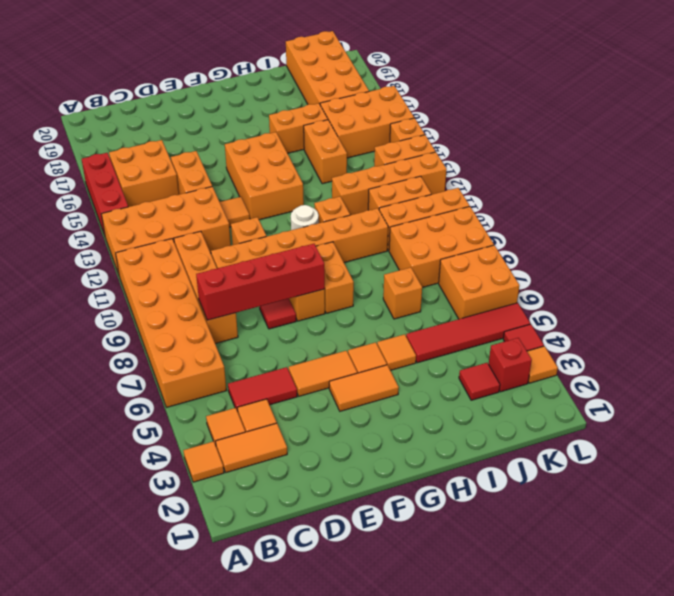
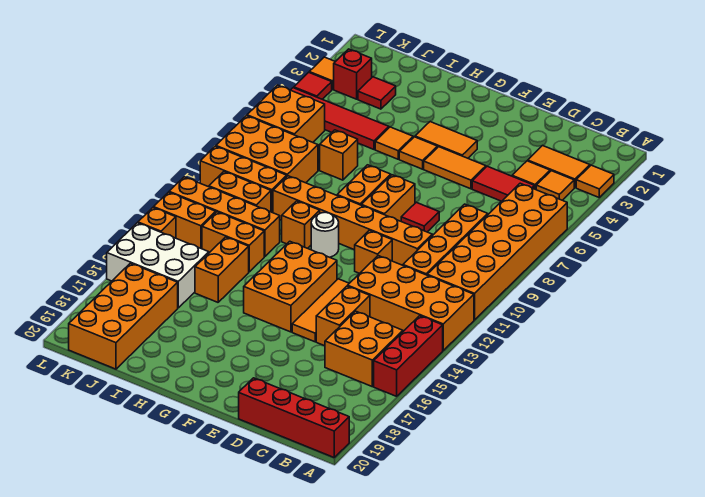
red brick C8:F8 level 2 -> red brick A20:D20 level 1
orange tile E13 level 1 -> orange tile E13:E15 level 1
orange brick H16:I16 level 1 -> orange brick I13:J13 level 1
orange brick J15:L16 level 1 -> white brick J15:L16 level 1

